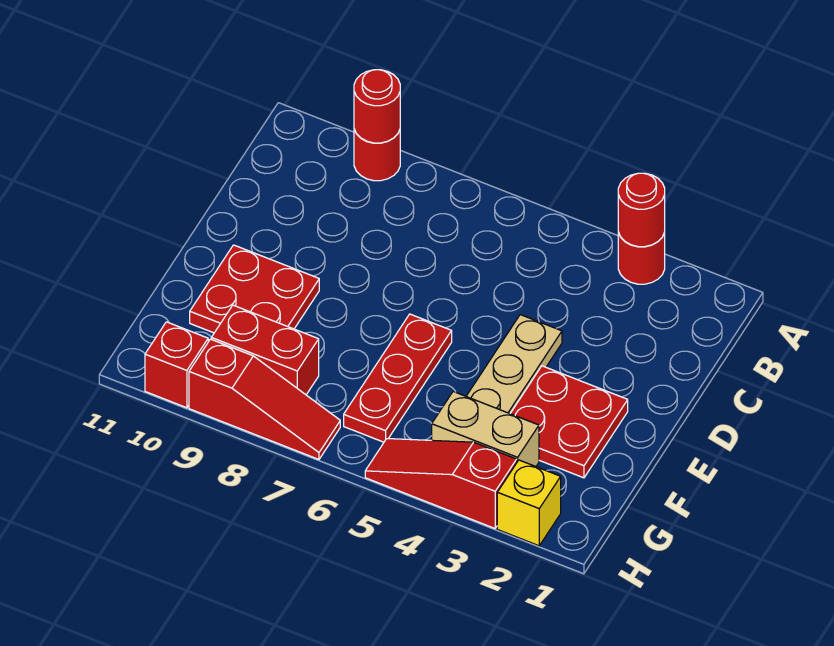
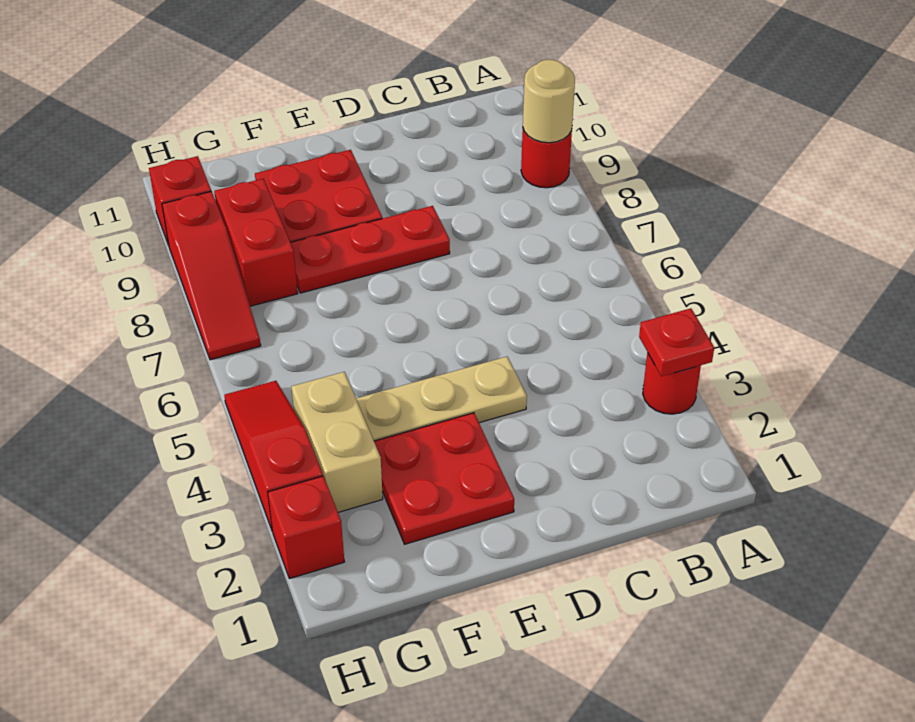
red round brick A3 level 2 -> red plate A3 level 2
red round brick A9 level 2 -> tan round brick A9 level 2
red plate E6:G6 level 1 -> red plate D8:F8 level 1
yellow brick H2 level 1 -> red brick H2 level 1

